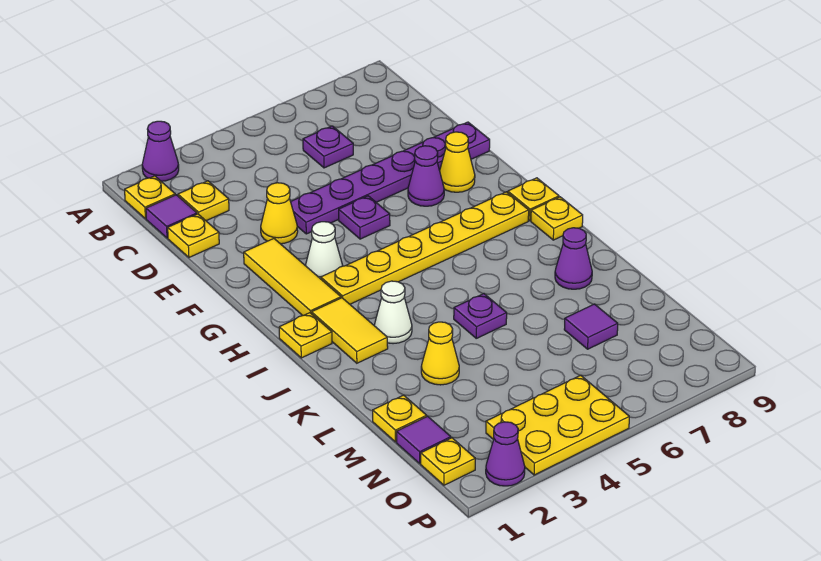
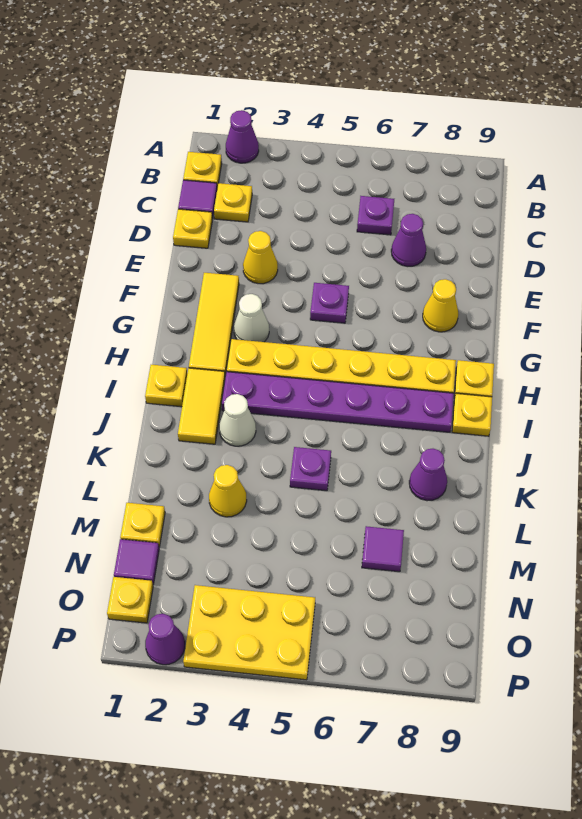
purple plate E4:E9 level 1 -> purple plate I3:I8 level 1
purple cone F7 level 1 -> purple cone D7 level 1

